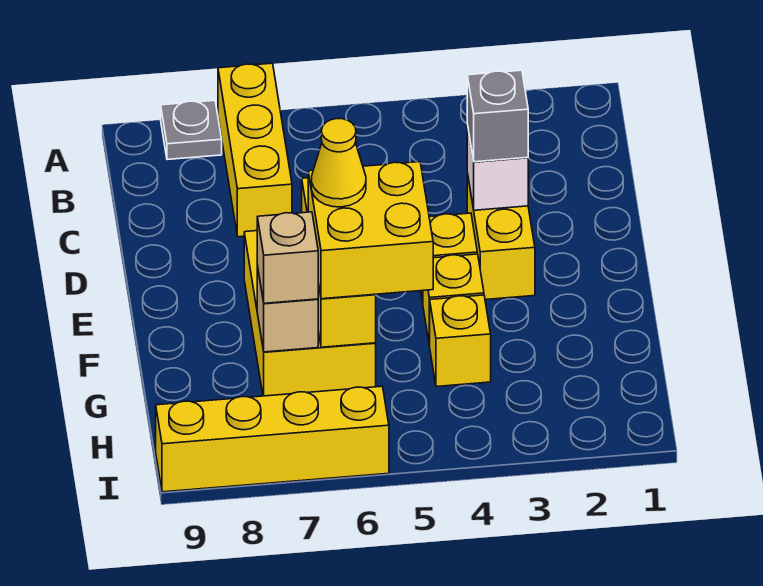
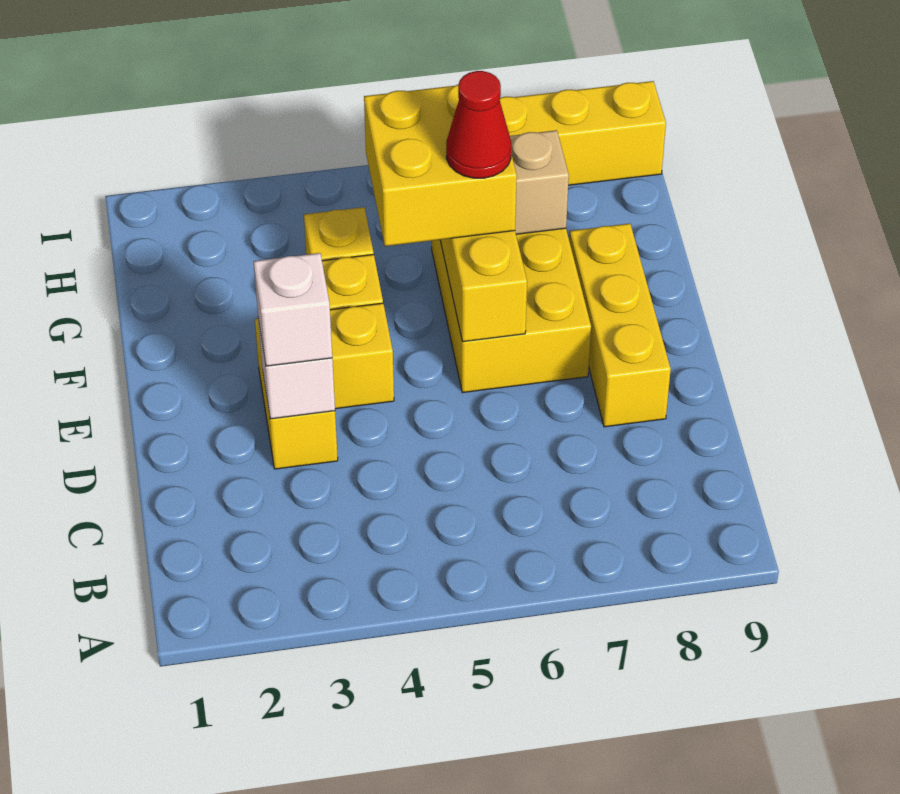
yellow brick A7:C7 level 1 -> yellow brick D8:F8 level 1
grey plate A8 level 1 -> none
grey brick D3 level 3 -> white brick D3 level 3
yellow cone F6 level 4 -> red cone F6 level 4
tan brick G7 level 3 -> none

